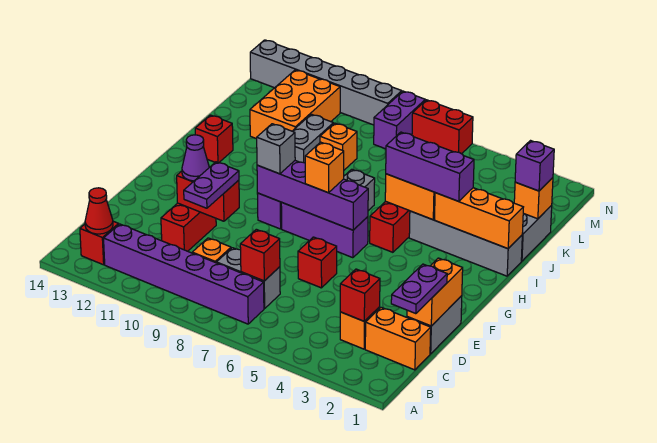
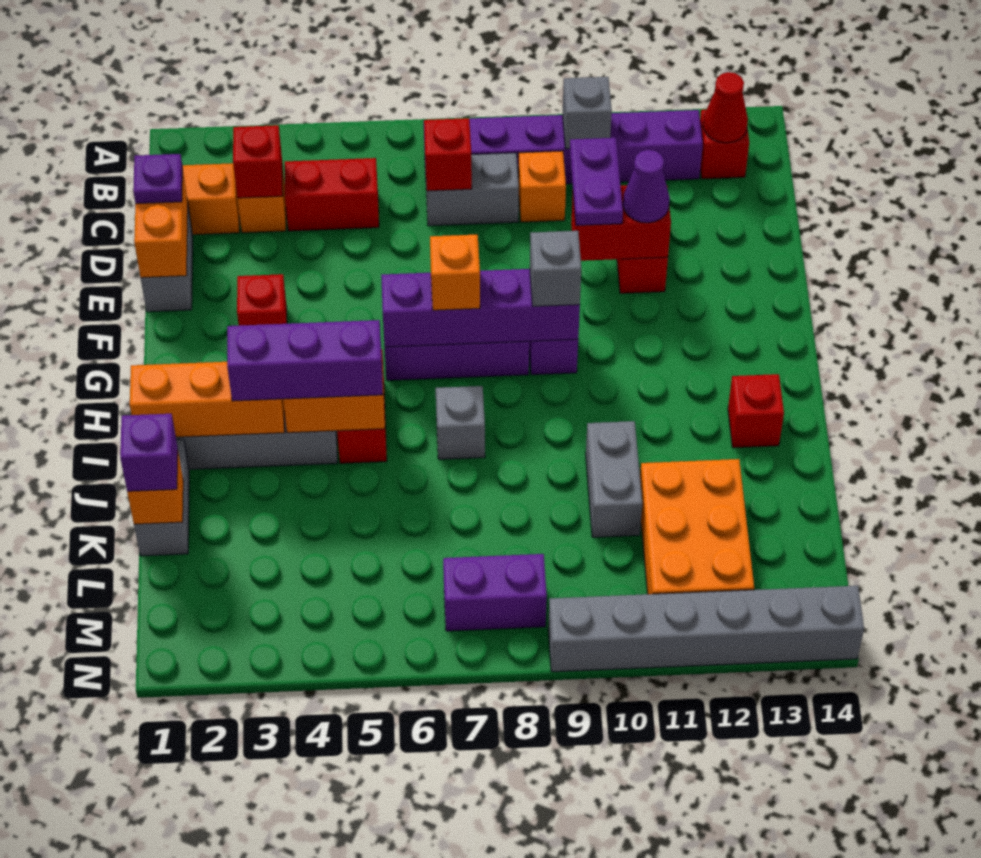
none -> grey brick B10 level 2
purple plate C1:D1 level 3 -> purple plate D1 level 3
red brick E6 level 1 -> red brick F3 level 1
orange brick K9 level 1 -> none
purple brick M8:N8 level 1 -> purple brick M7:M8 level 1
red brick N6:N7 level 1 -> red brick C4:C5 level 1

